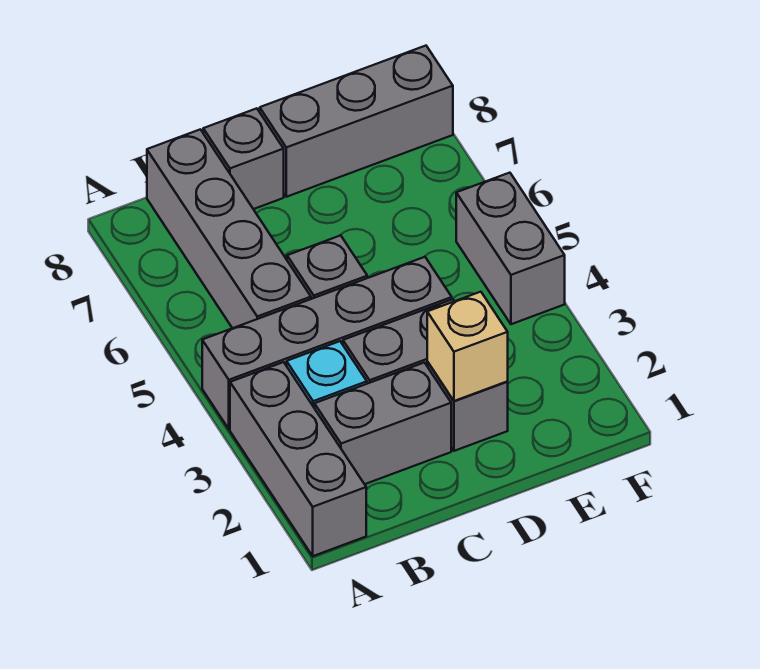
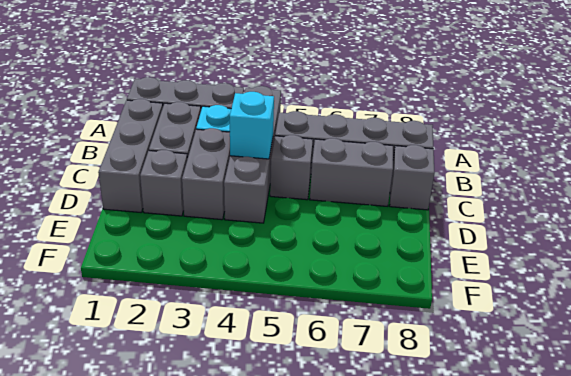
none -> cyan brick C4 level 2
tan brick D2 level 2 -> none
grey brick D8:F8 level 1 -> grey brick B1:D1 level 1
grey brick F4:F5 level 1 -> grey brick C6:C7 level 1

